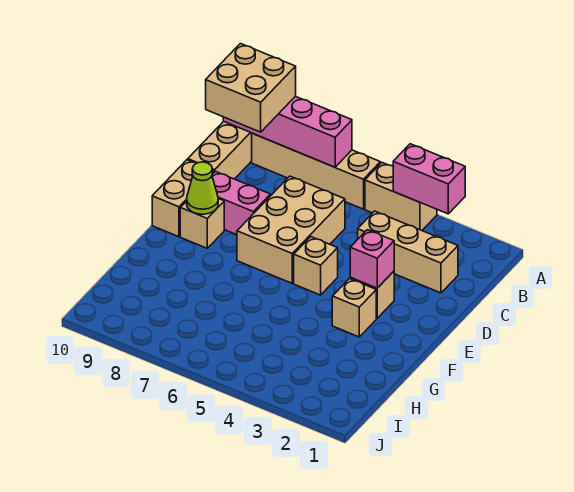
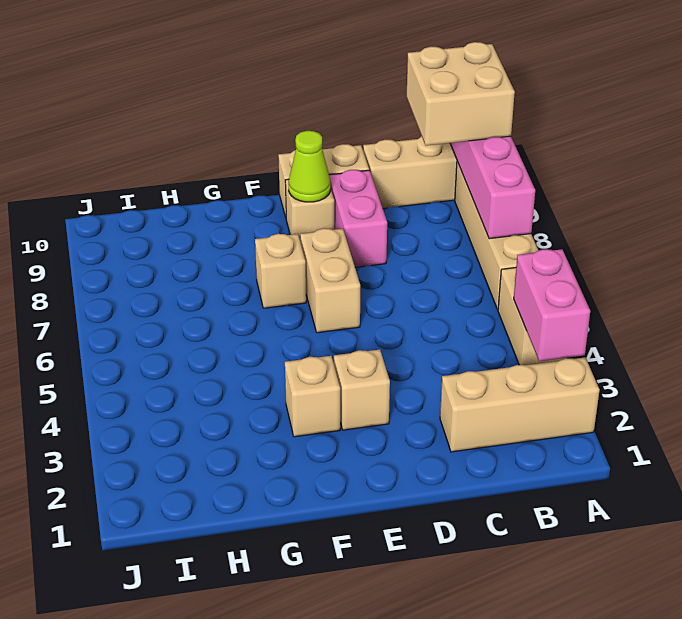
tan brick C2:C4 level 1 -> tan brick A2:C2 level 1
tan brick C6:E7 level 1 -> tan brick E6:E7 level 1
pink brick E3 level 2 -> none
tan brick E5 level 1 -> tan brick F7 level 1

